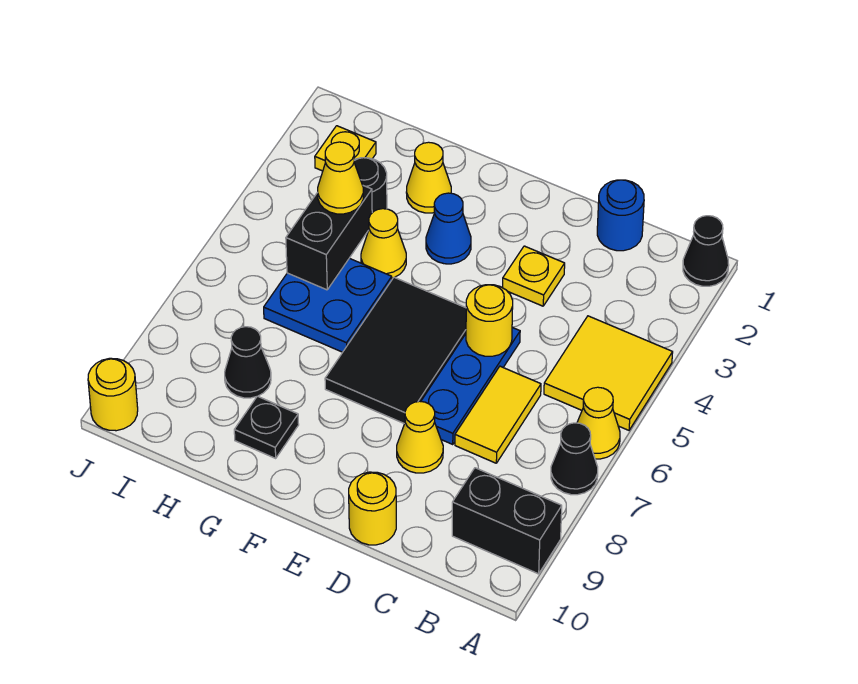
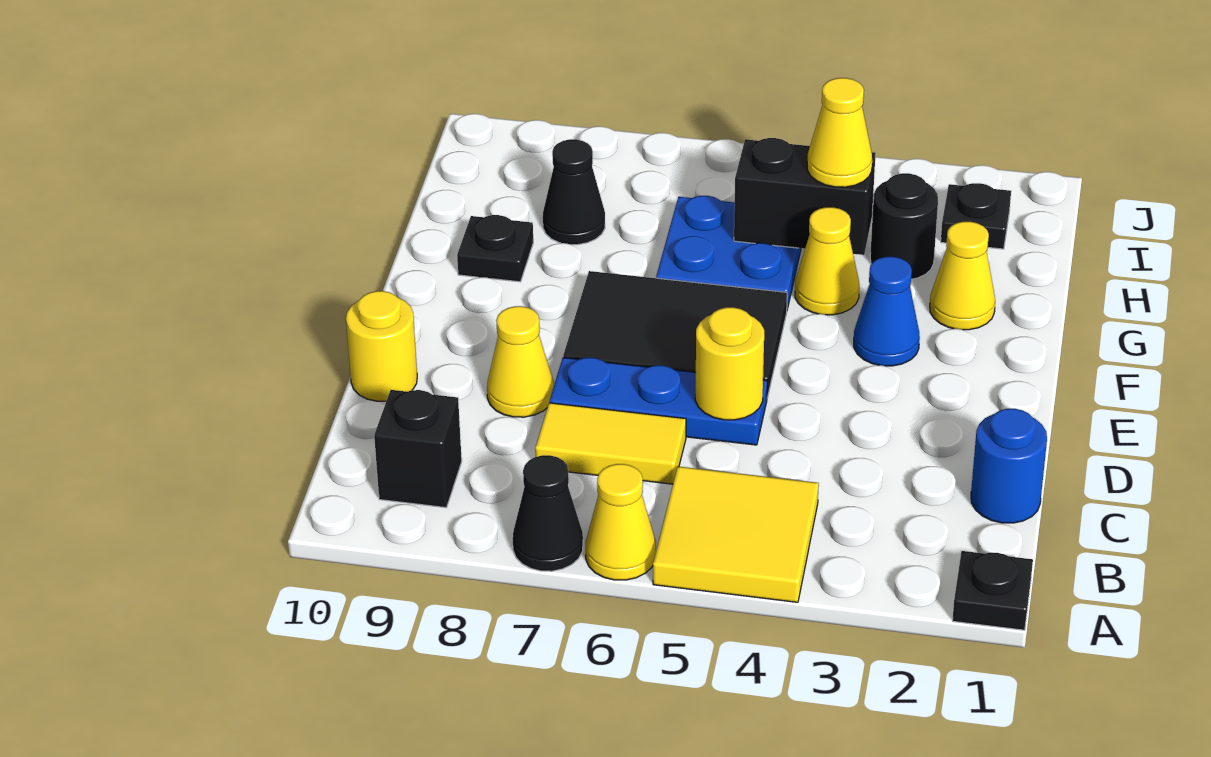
black cone A1 level 1 -> black plate A1 level 1
black brick A9:B9 level 1 -> black brick B9 level 1
yellow plate D3 level 1 -> none
yellow plate I2 level 1 -> black plate I2 level 1
yellow round brick J10 level 1 -> none

